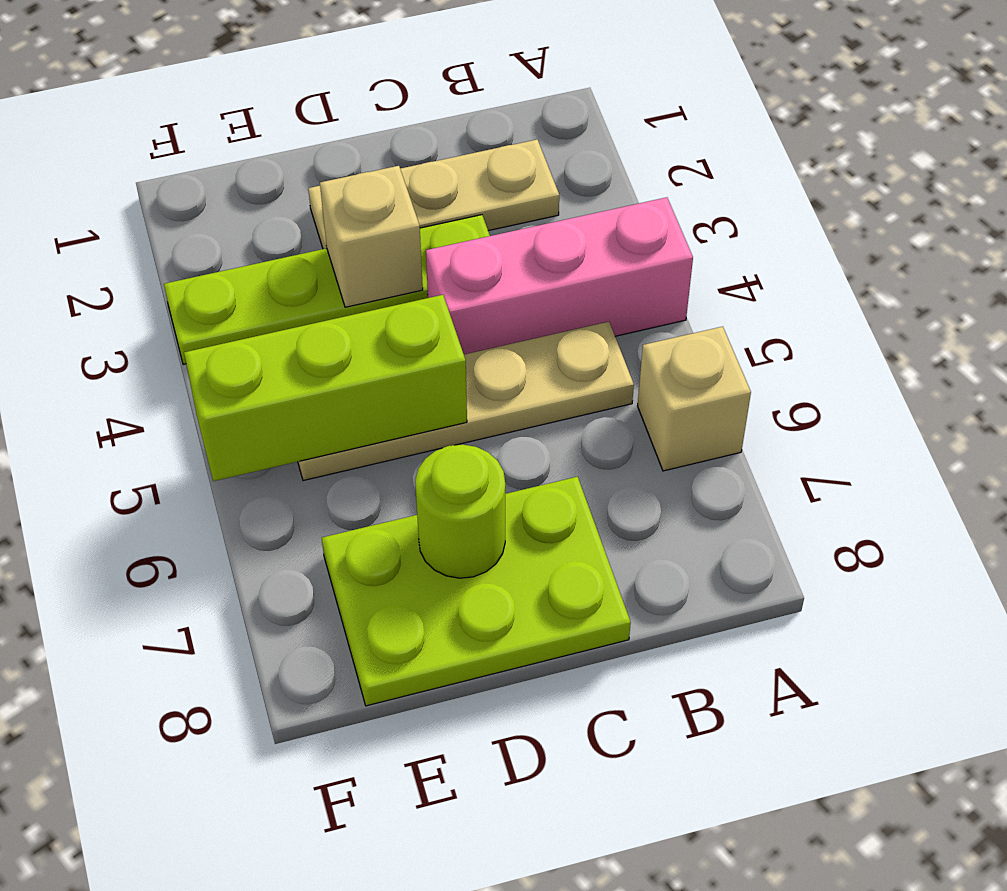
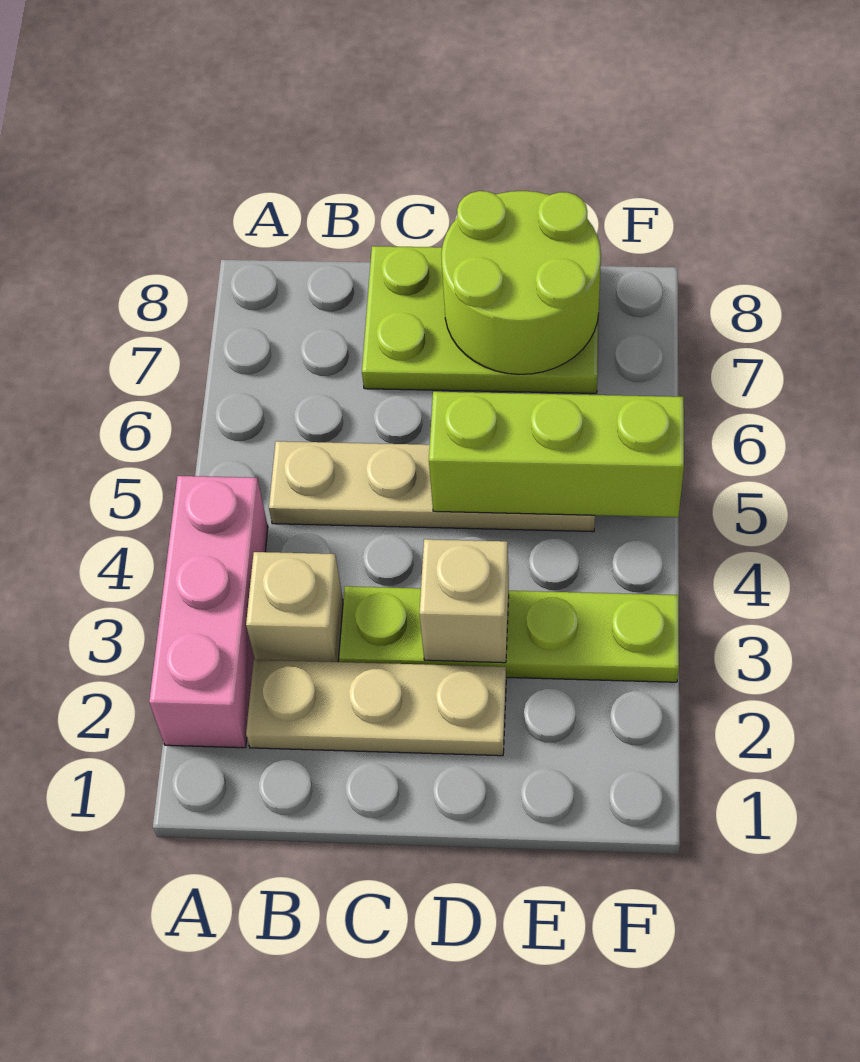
pink brick A4:C4 level 1 -> pink brick A2:A4 level 1
tan brick A6 level 1 -> tan brick B3 level 1
lime round brick D7 level 2 -> lime round brick D7:E8 level 2

